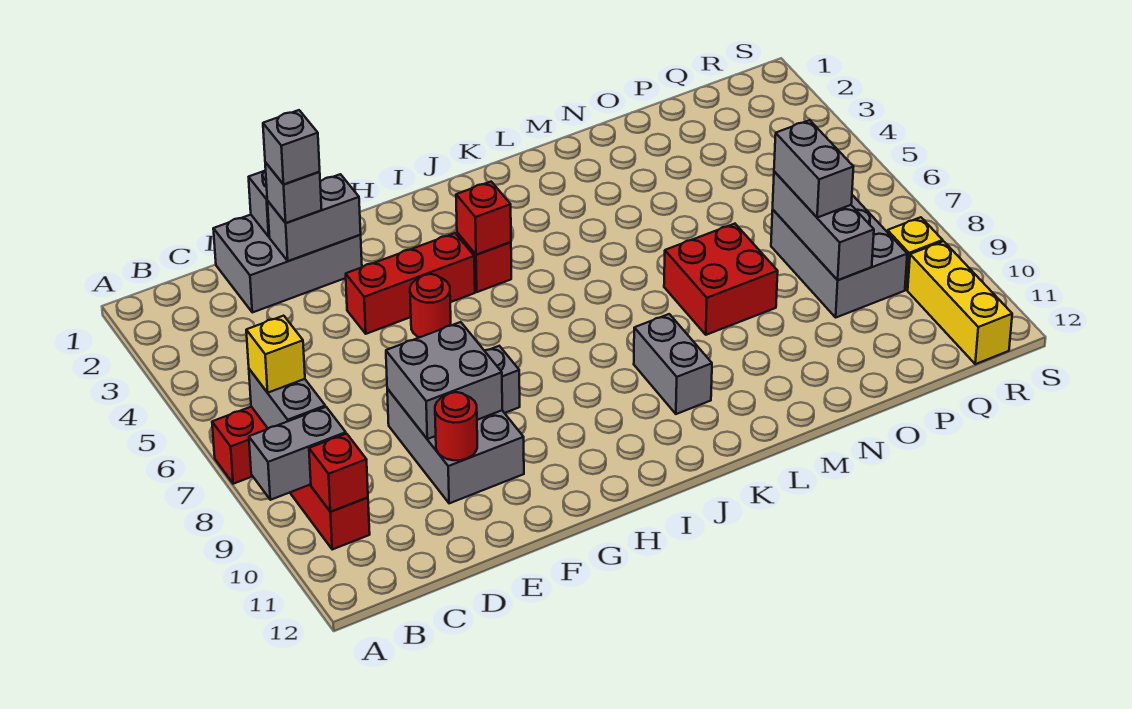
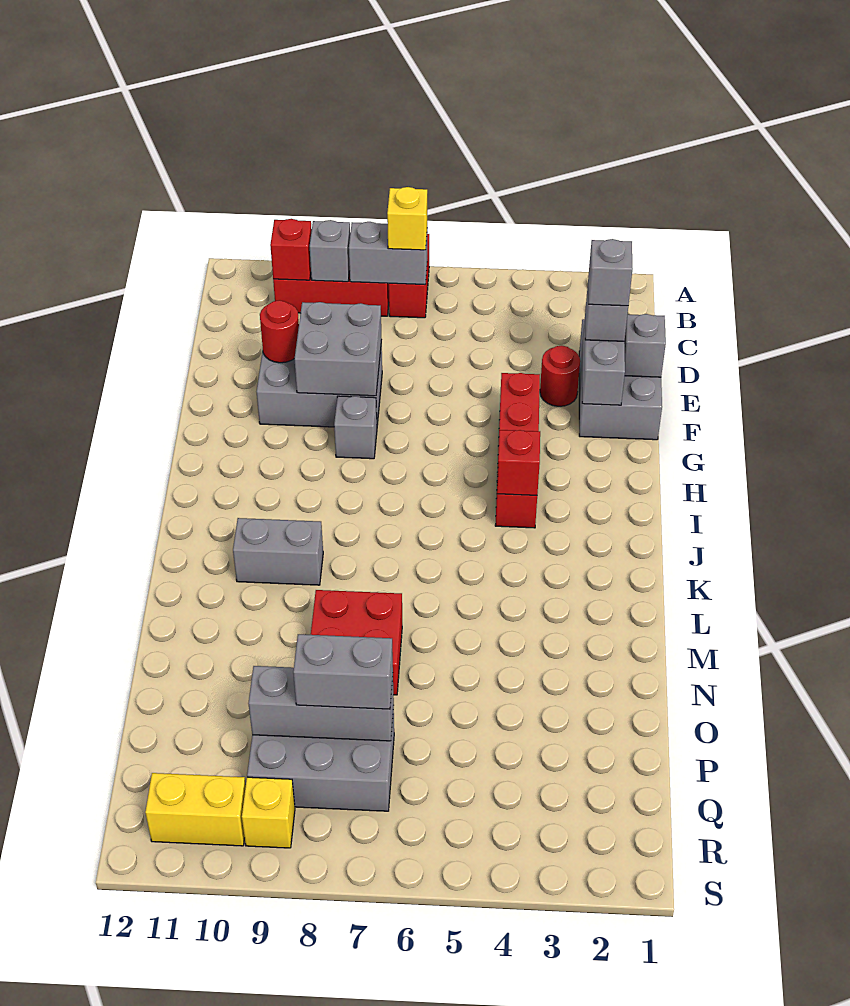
grey brick A9:B9 level 2 -> grey brick B9 level 2
red round brick G5 level 1 -> red round brick E3 level 1
yellow brick R10:R12 level 1 -> yellow brick R10:R11 level 1

